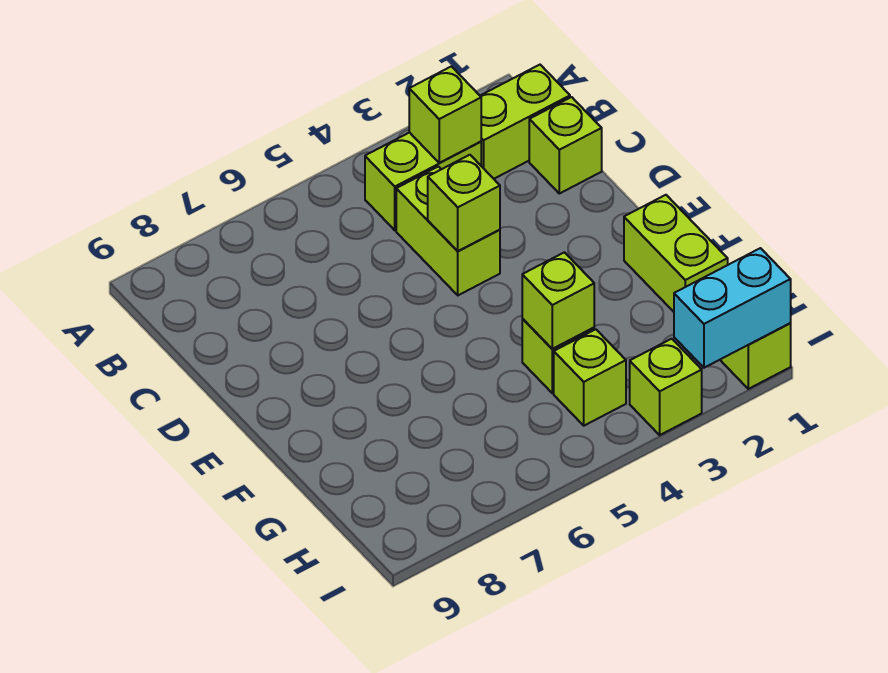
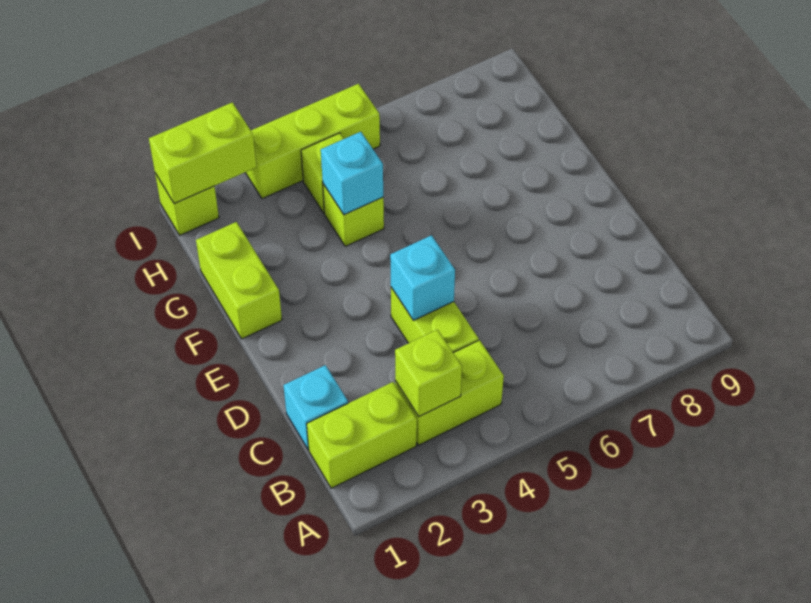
lime brick C1 level 1 -> cyan brick C1 level 1
lime brick D4 level 2 -> cyan brick D4 level 2
lime brick G4 level 2 -> cyan brick G4 level 2
cyan brick I1:I2 level 2 -> lime brick I1:I2 level 2
lime brick I3 level 1 -> lime brick I3:I5 level 1

